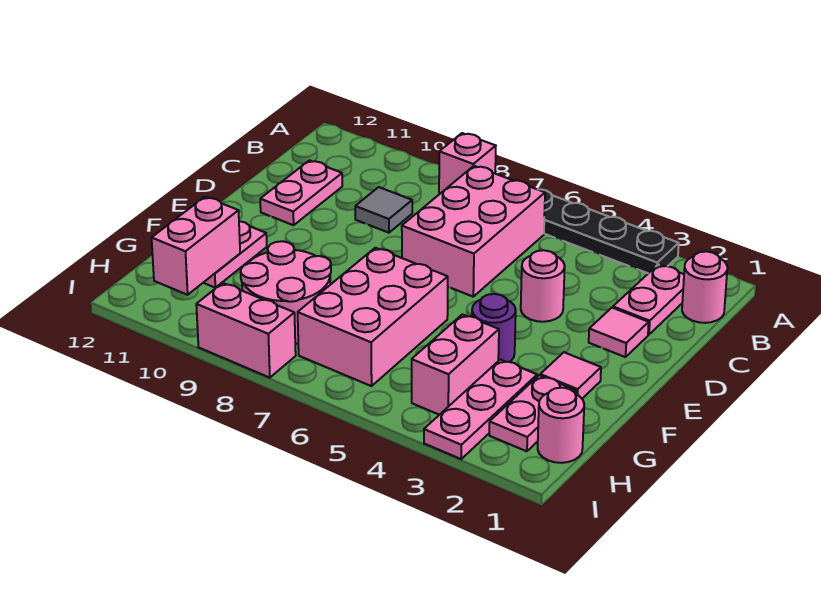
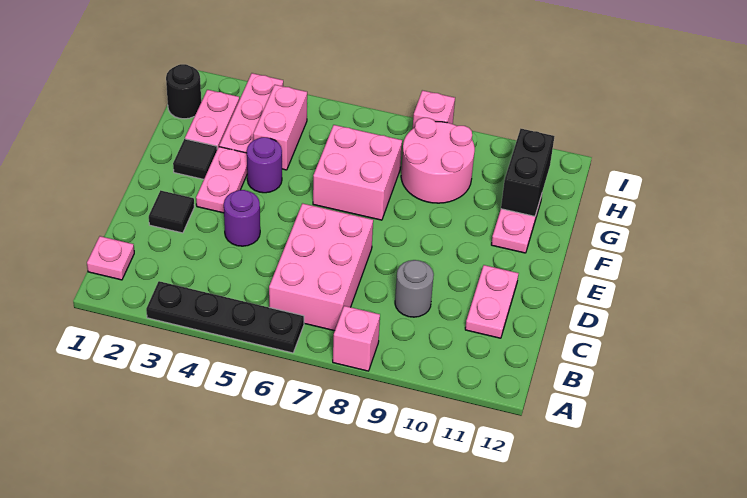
pink round brick B1 level 1 -> pink plate B1 level 1
pink plate B2:C2 level 1 -> pink plate E3:F3 level 1
grey tile C9 level 1 -> grey round brick C9 level 1
pink tile D2 level 1 -> black tile D2 level 1
pink round brick D4 level 1 -> purple round brick D4 level 1
pink tile F2 level 1 -> black tile F2 level 1
pink brick F6:H7 level 1 -> pink brick F6:G7 level 1
pink brick G11:H11 level 2 -> black brick G11:H11 level 2
pink round brick H1 level 1 -> black round brick H1 level 1
pink brick I8:I9 level 1 -> pink brick I8 level 1

